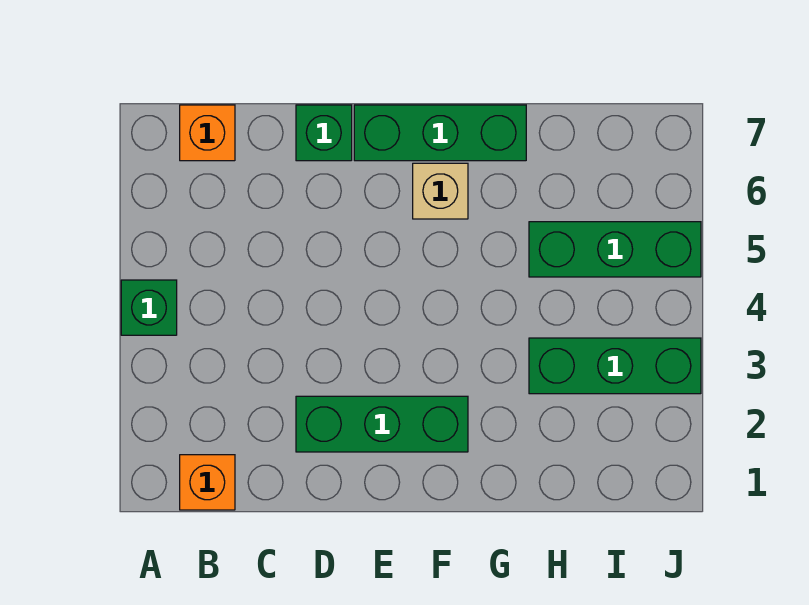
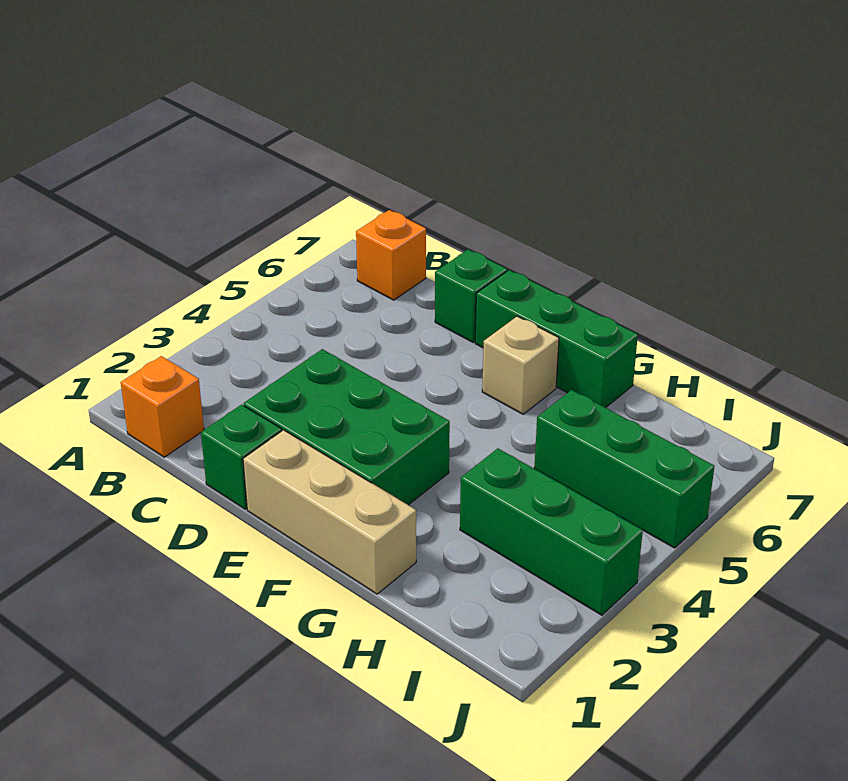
green brick A4 level 1 -> green brick D1 level 1
green brick D2:F2 level 1 -> green brick D2:F3 level 1
none -> tan brick E1:G1 level 1

